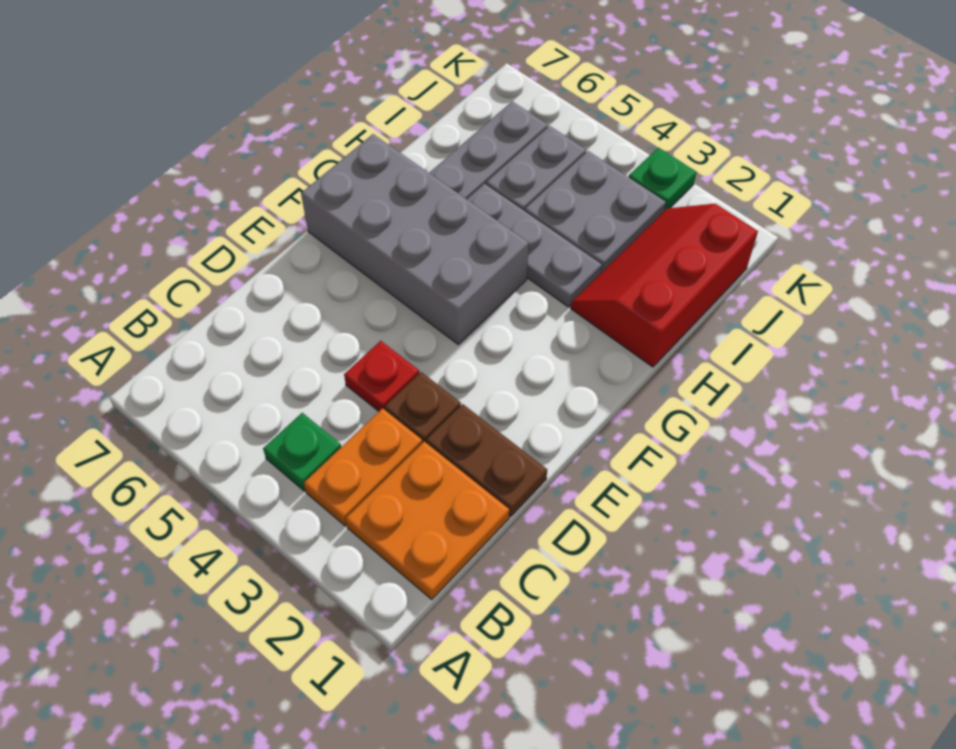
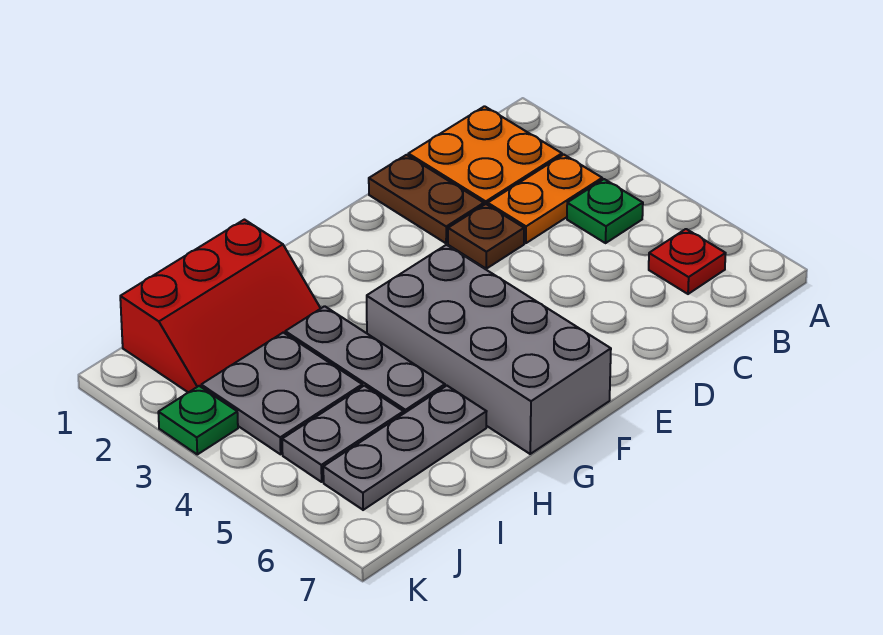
red plate D4 level 1 -> red plate B6 level 1

